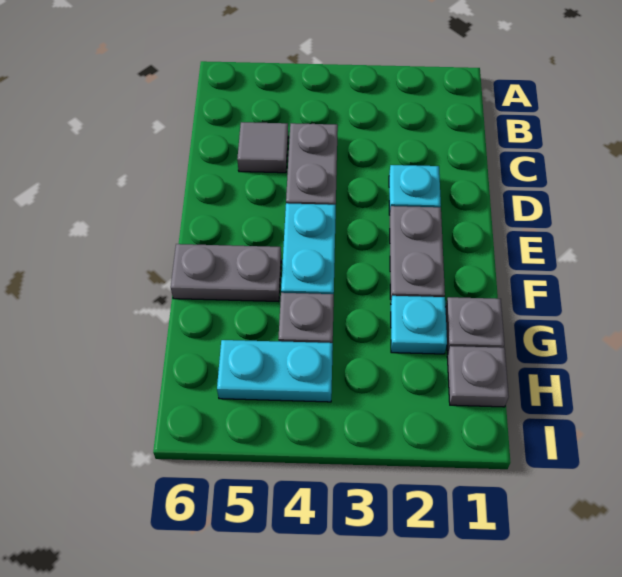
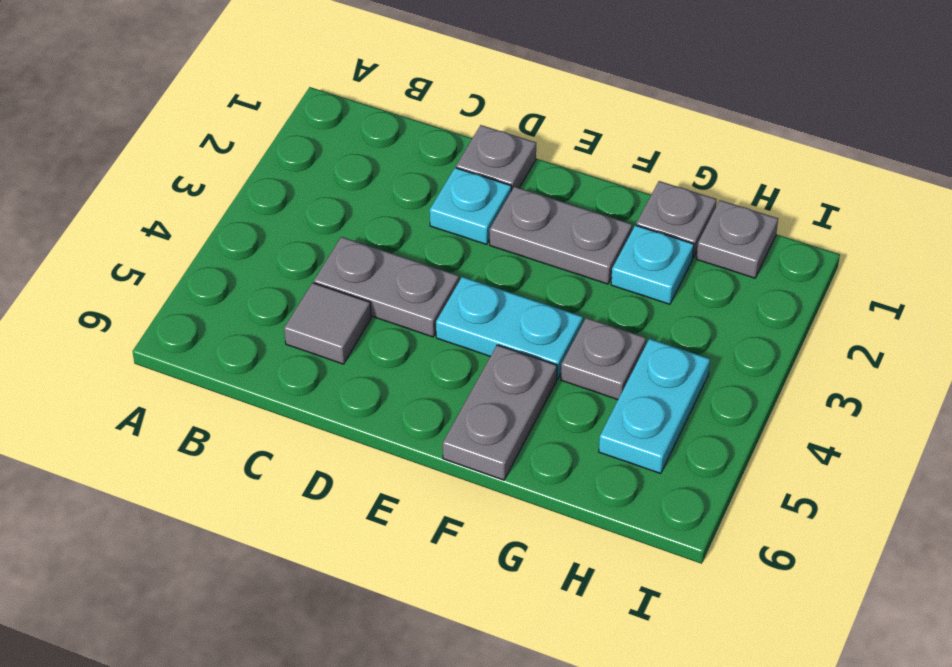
none -> grey plate D1 level 1

